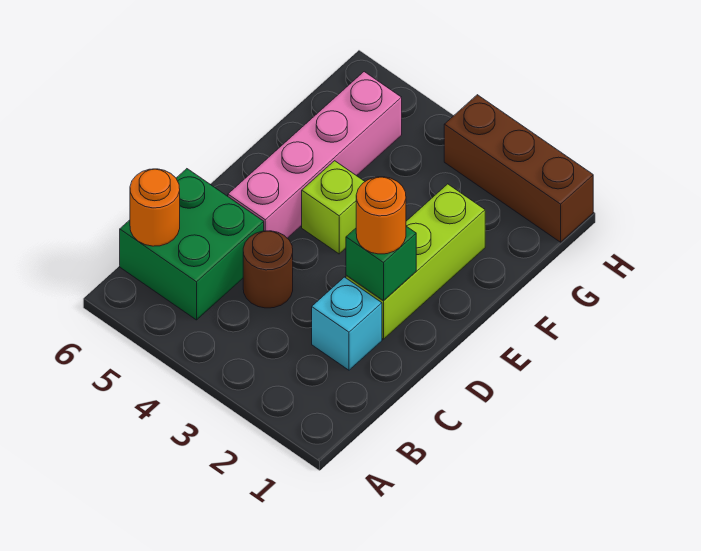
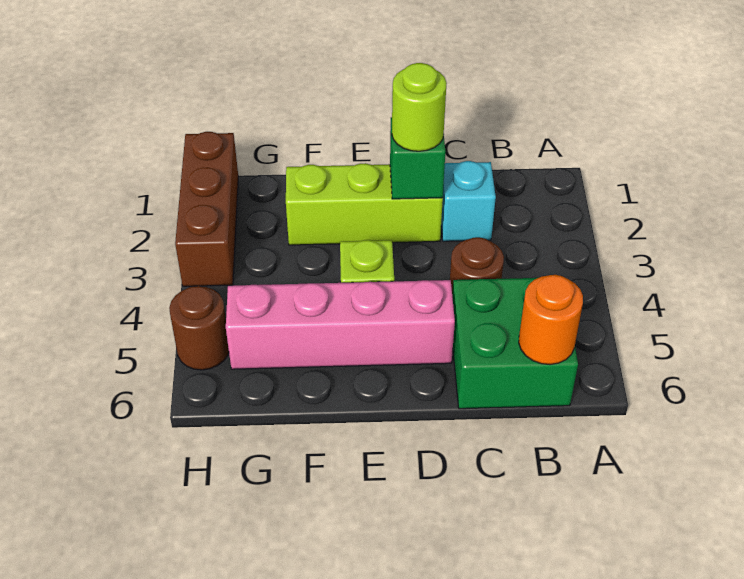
orange round brick D2 level 3 -> lime round brick D2 level 3
none -> brown round brick H5 level 1

